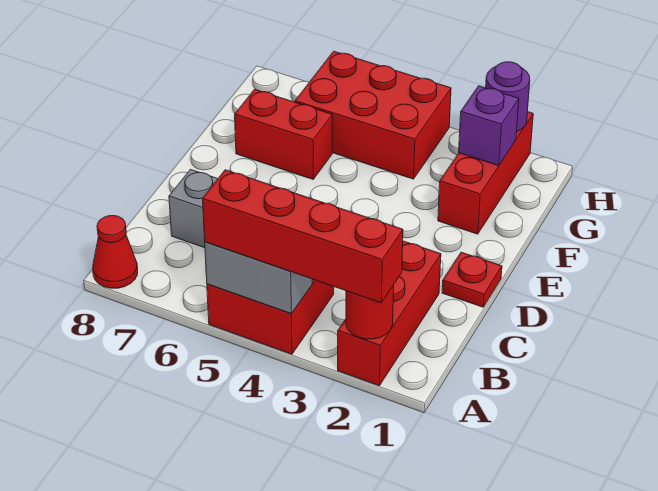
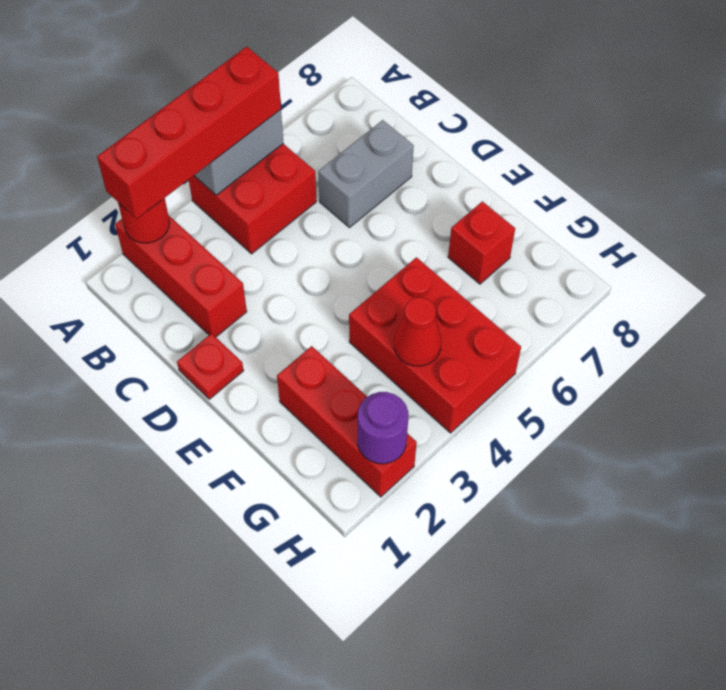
red cone A8 level 1 -> red cone G4 level 2
red brick F6:F7 level 1 -> red brick F7 level 1
purple brick G2 level 2 -> none
red brick G4:H6 level 1 -> red brick F4:H5 level 1

